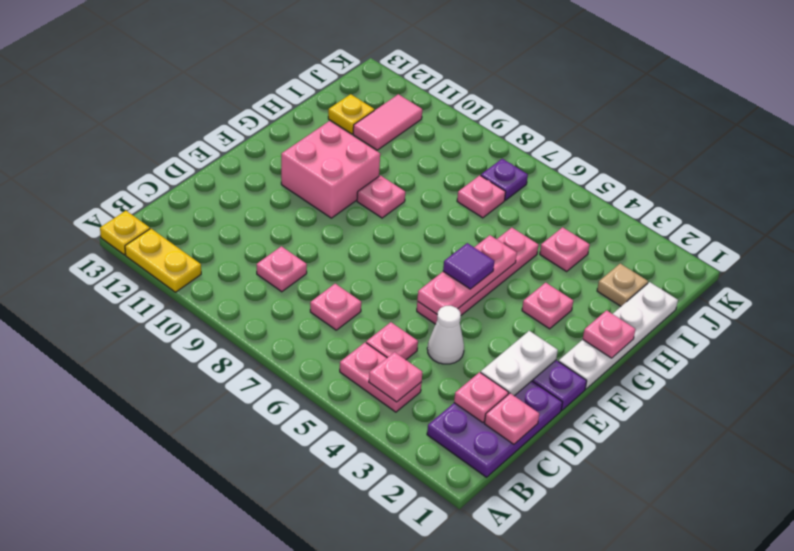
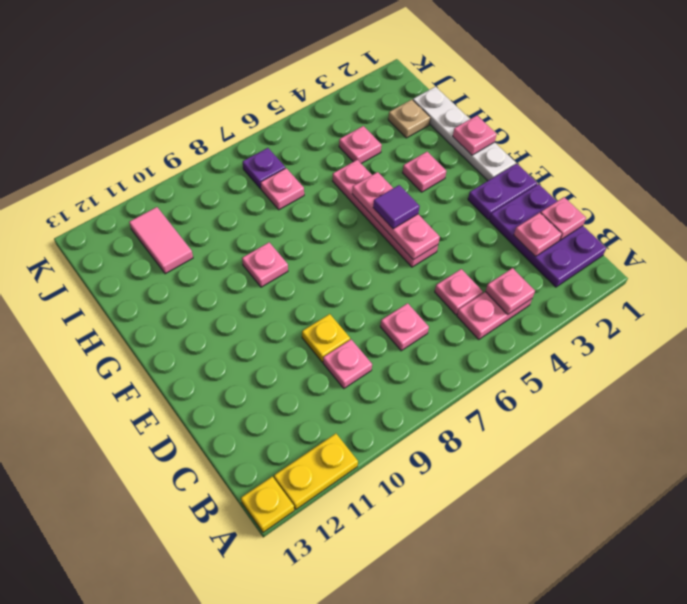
white plate D2:E2 level 2 -> none
white cone D4 level 1 -> none
pink brick F10:G11 level 1 -> none
yellow plate I12 level 1 -> yellow plate D9 level 1

